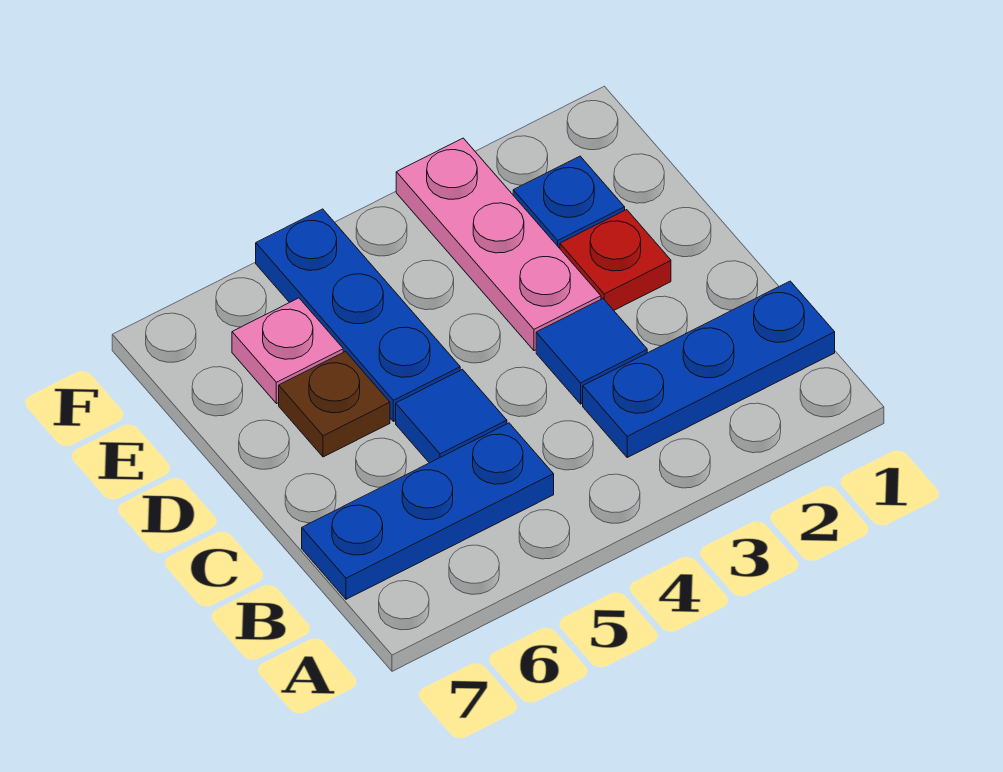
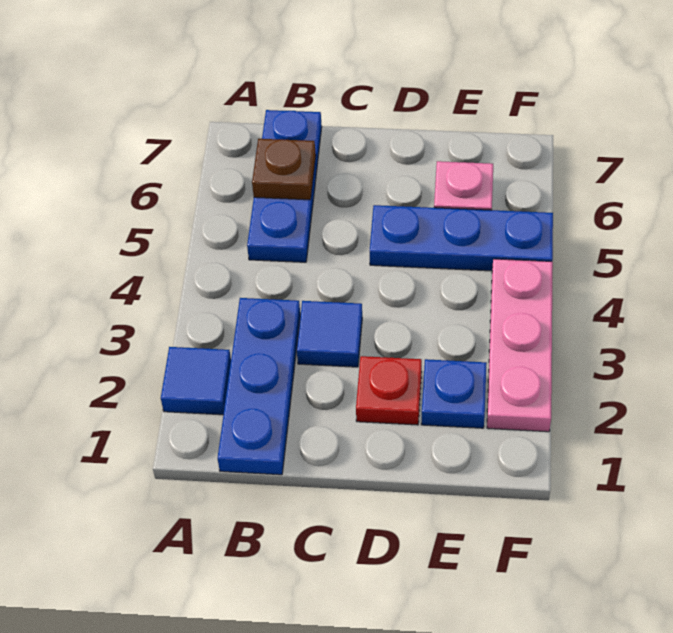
blue tile C5 level 1 -> blue tile A2 level 1
pink plate D3:F3 level 1 -> pink plate F2:F4 level 1
brown plate D6 level 1 -> brown plate B6 level 2

